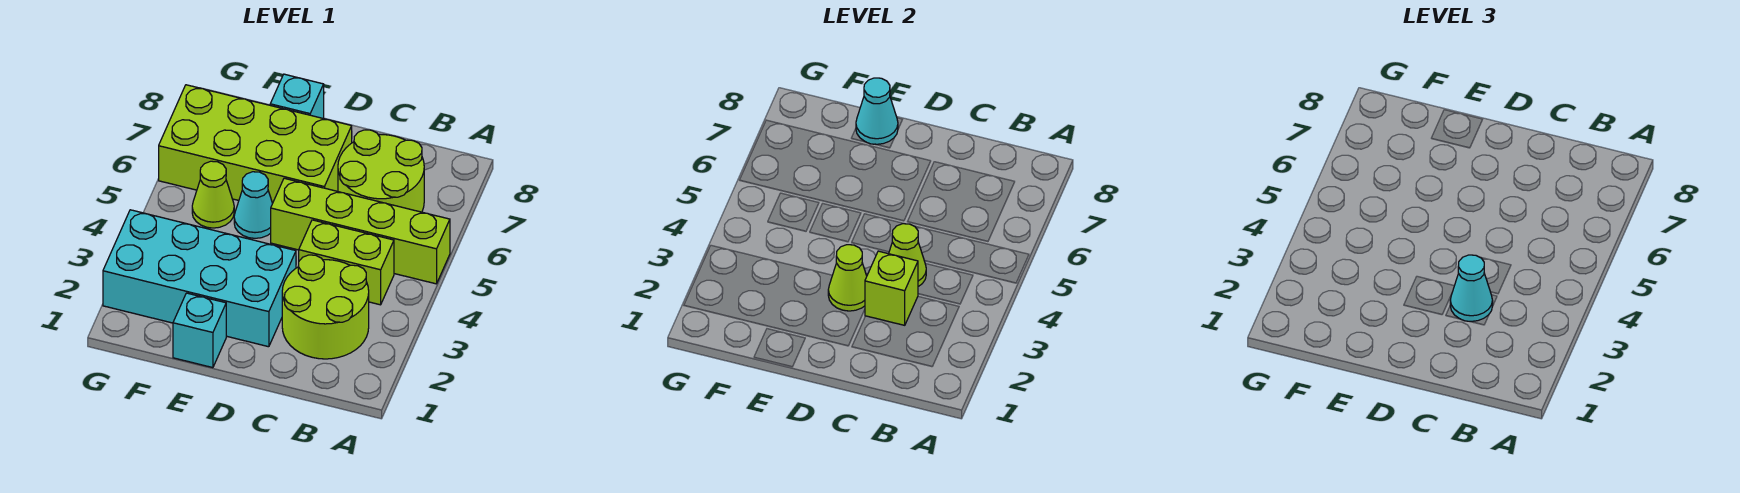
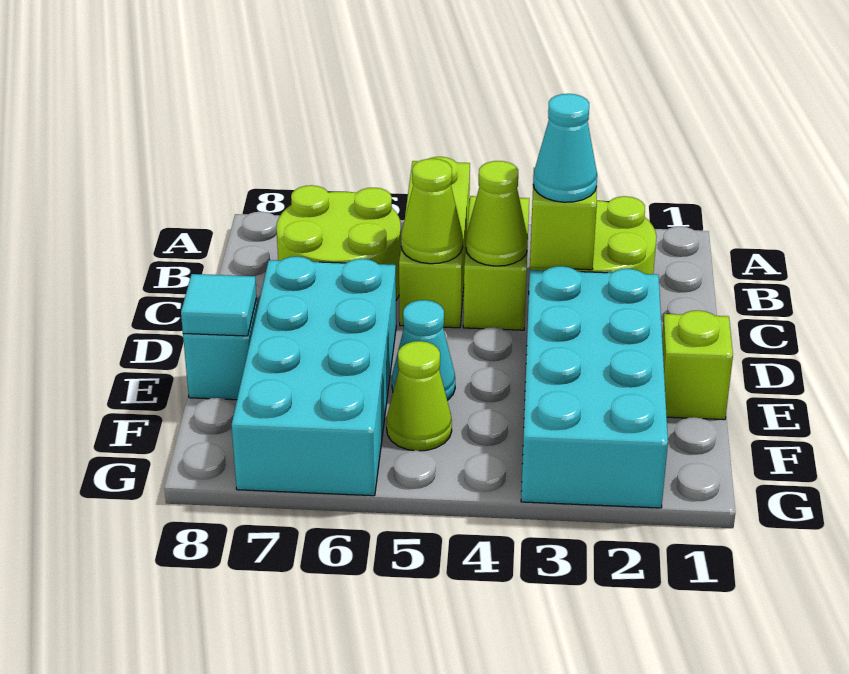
lime brick A5:D5 level 1 -> lime brick A5:C5 level 1
lime cone D3 level 2 -> lime cone C5 level 2
lime brick D6:G7 level 1 -> cyan brick D6:G7 level 1
cyan brick E1 level 1 -> lime brick E1 level 1
cyan cone E8 level 2 -> cyan tile E8 level 2

